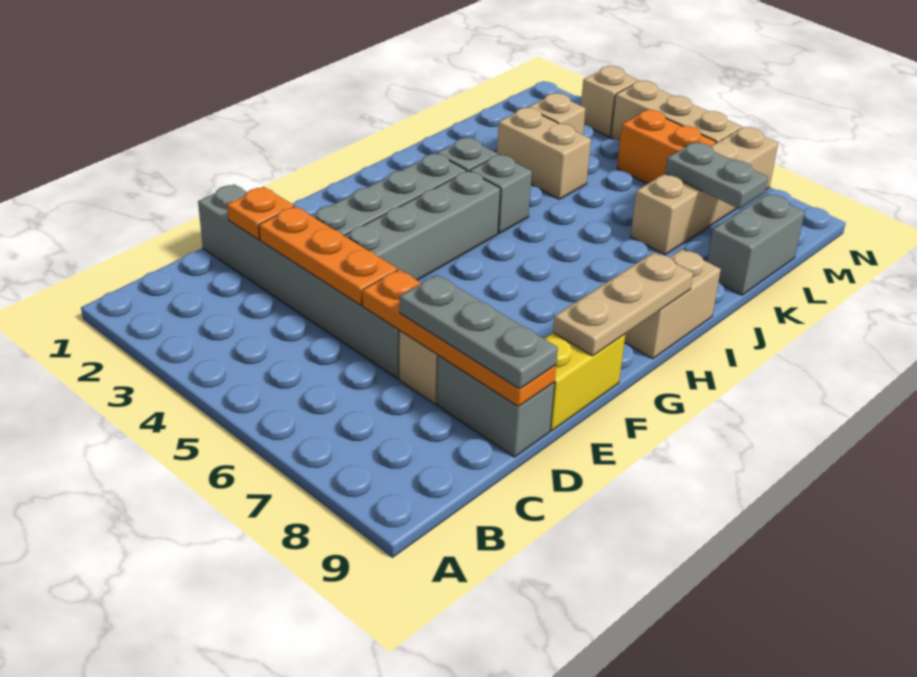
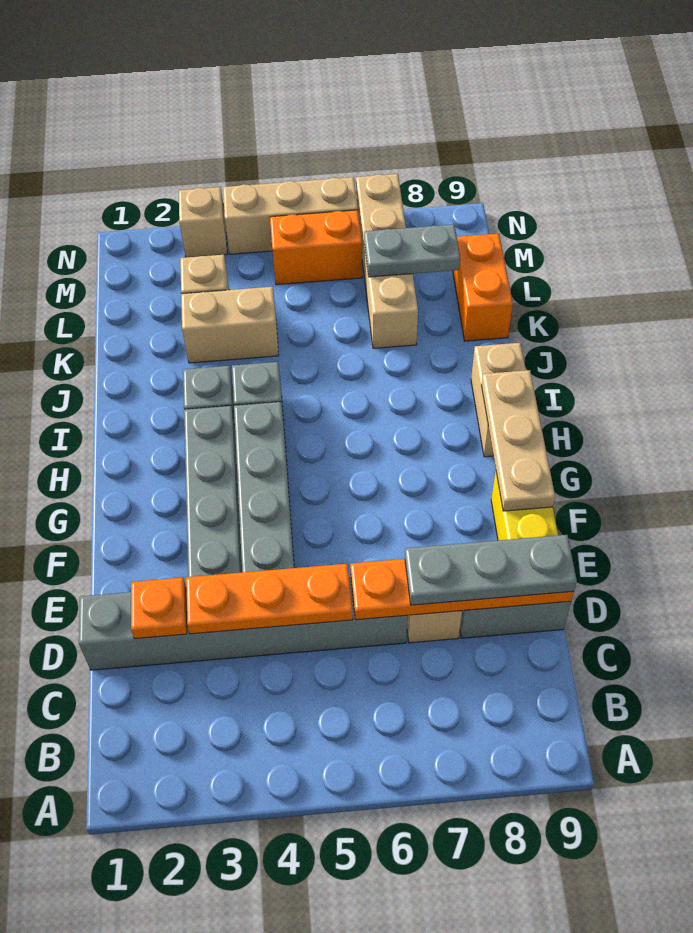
grey brick K9:L9 level 1 -> orange brick K9:L9 level 1

